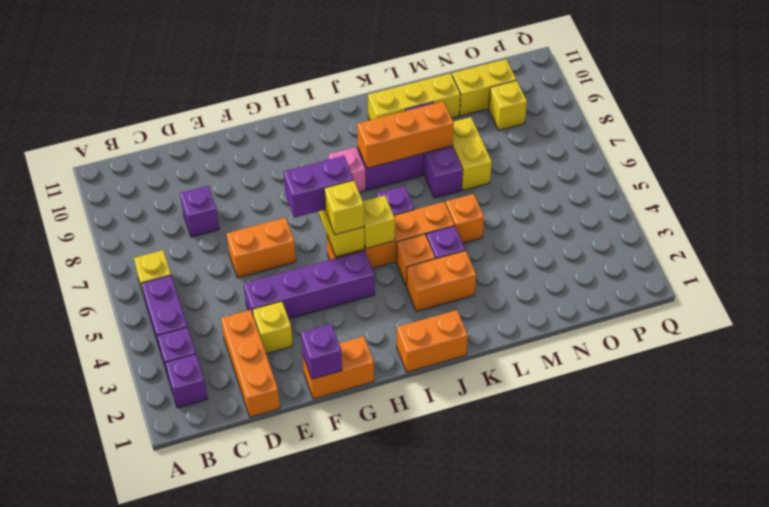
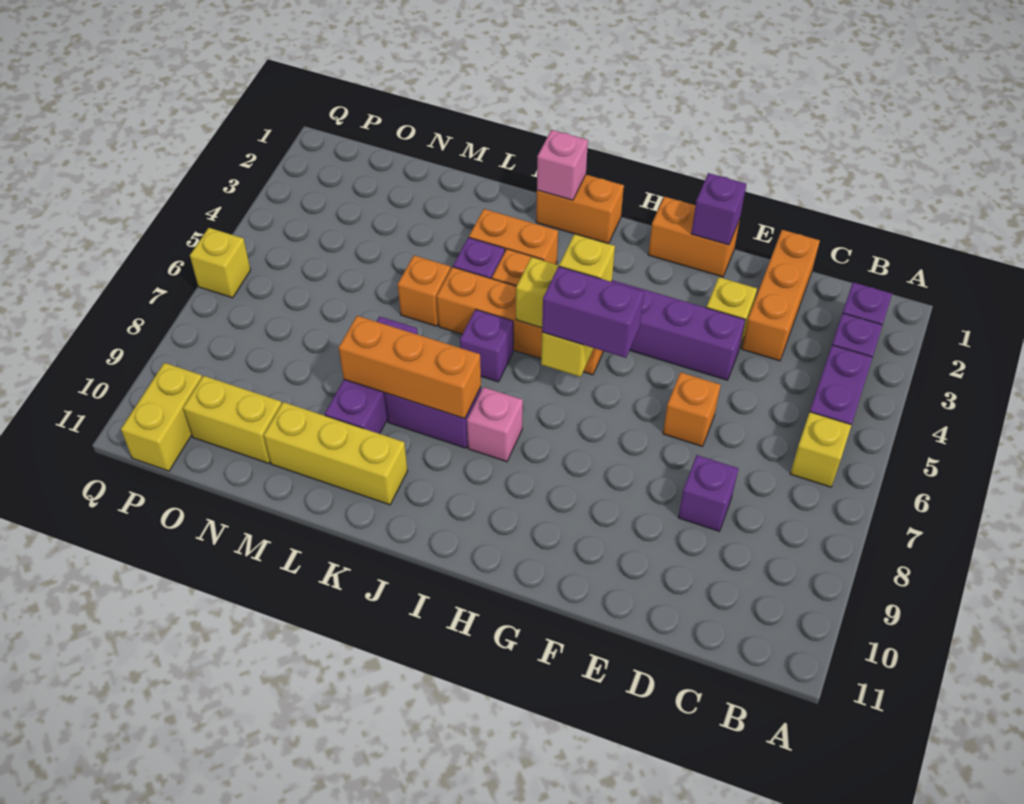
orange brick E6:F6 level 1 -> orange brick E6 level 1
none -> pink brick J1 level 2
yellow brick M7:M8 level 1 -> yellow brick P10:P11 level 1
yellow brick O9 level 1 -> yellow brick Q6 level 1

